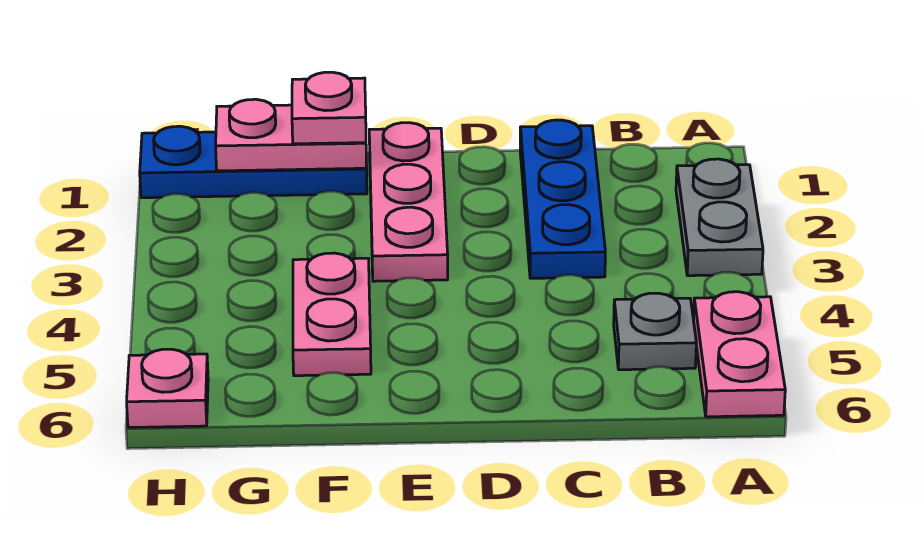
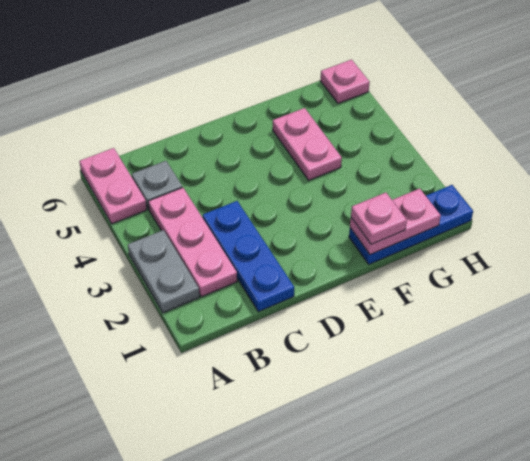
pink plate E1:E3 level 1 -> pink plate B2:B4 level 1

